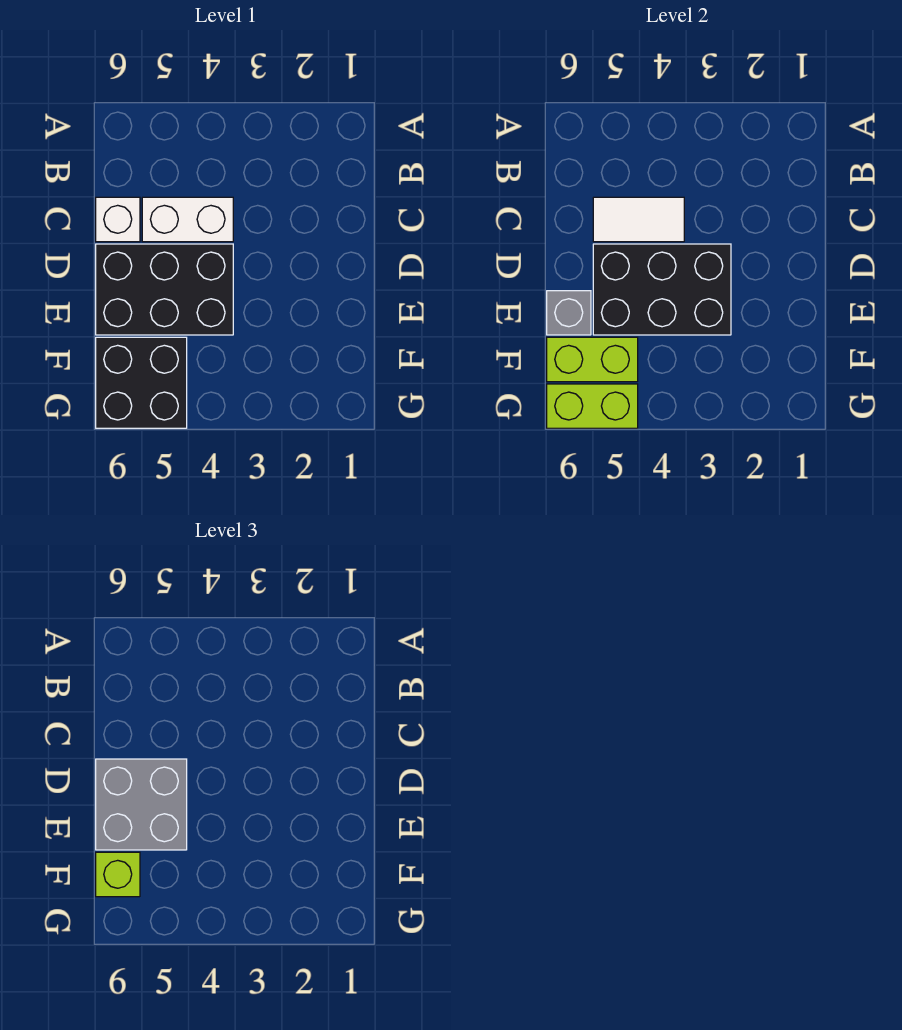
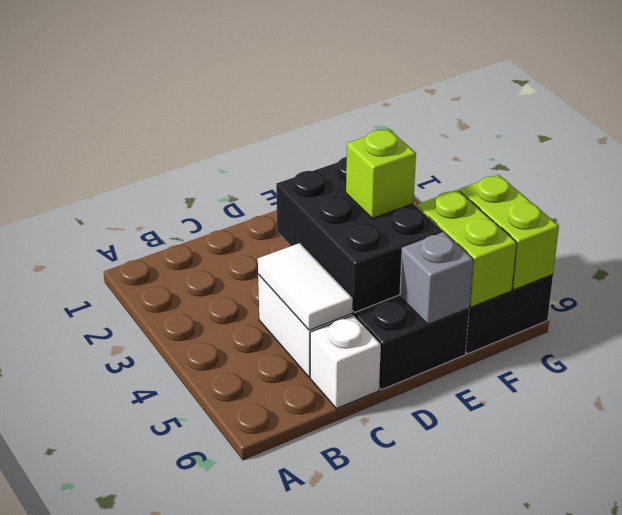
grey brick D5:E6 level 3 -> none
lime brick F6 level 3 -> lime brick E4 level 3

